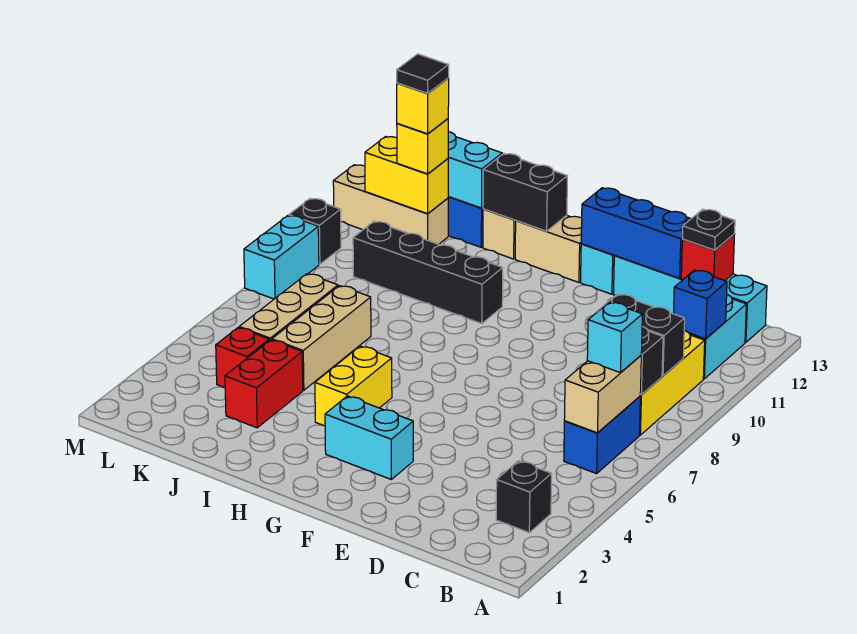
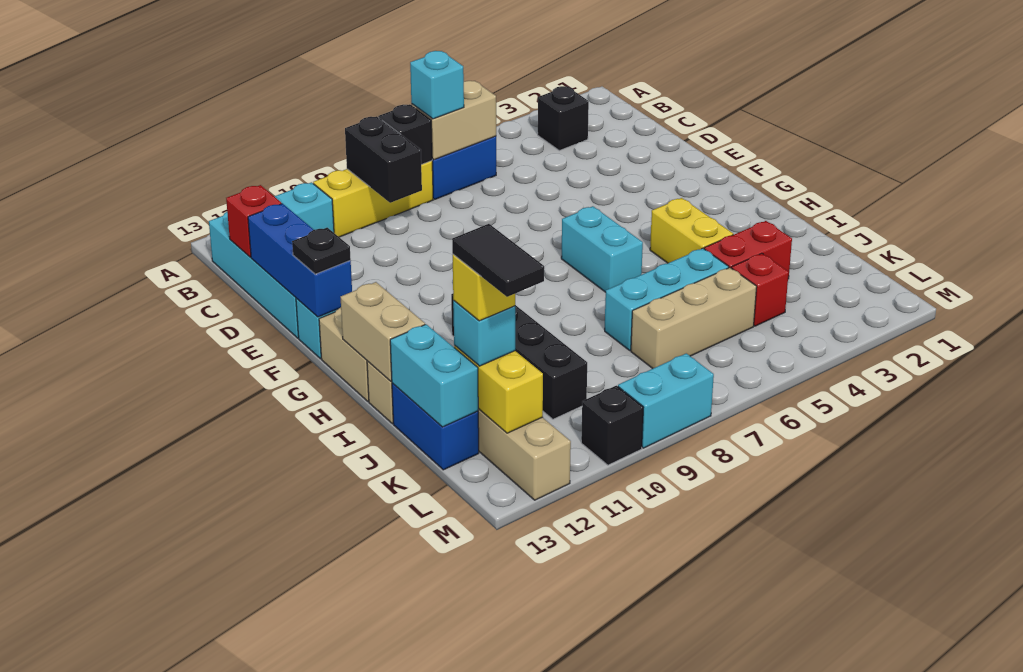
blue brick B11 level 2 -> none
black plate C13 level 3 -> black plate F13 level 3
cyan brick F3:G3 level 1 -> cyan brick G6:H6 level 1
yellow brick H4:H5 level 1 -> yellow brick H4:I4 level 1
black brick H13:I13 level 2 -> tan brick H13:I13 level 2
tan brick J5:J7 level 1 -> cyan brick J5:J7 level 1
yellow brick K12 level 3 -> cyan brick K12 level 3
black tile K12 level 5 -> black tile K12:L12 level 5

